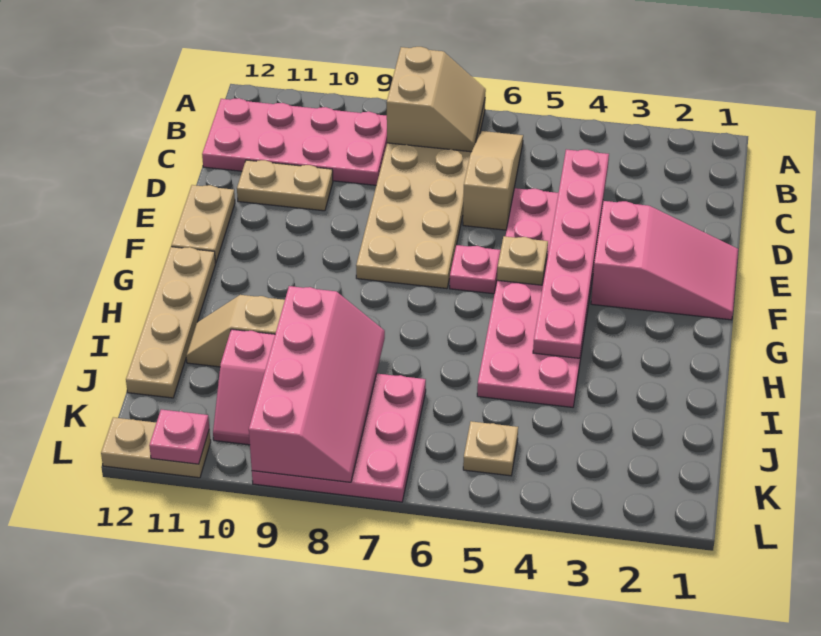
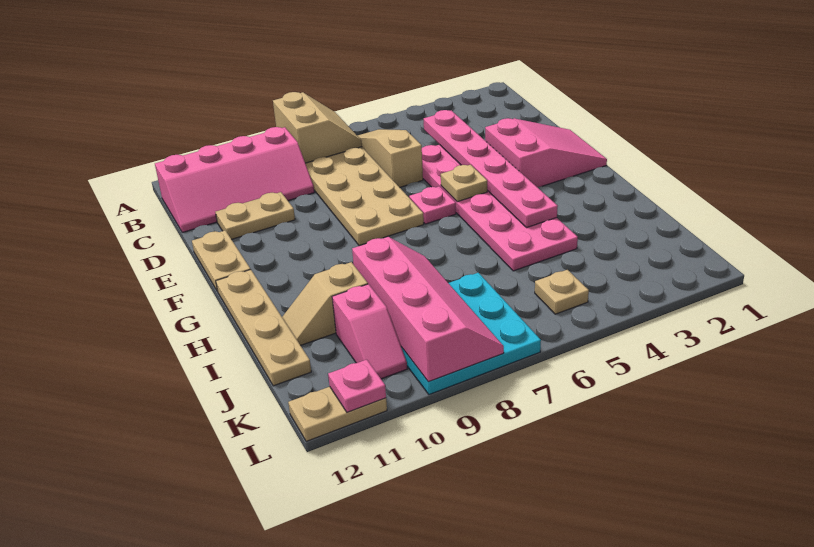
pink plate B9:C12 level 1 -> pink slope B9:C12 level 1 top B
pink plate J7:L9 level 1 -> cyan plate J7:L9 level 1

